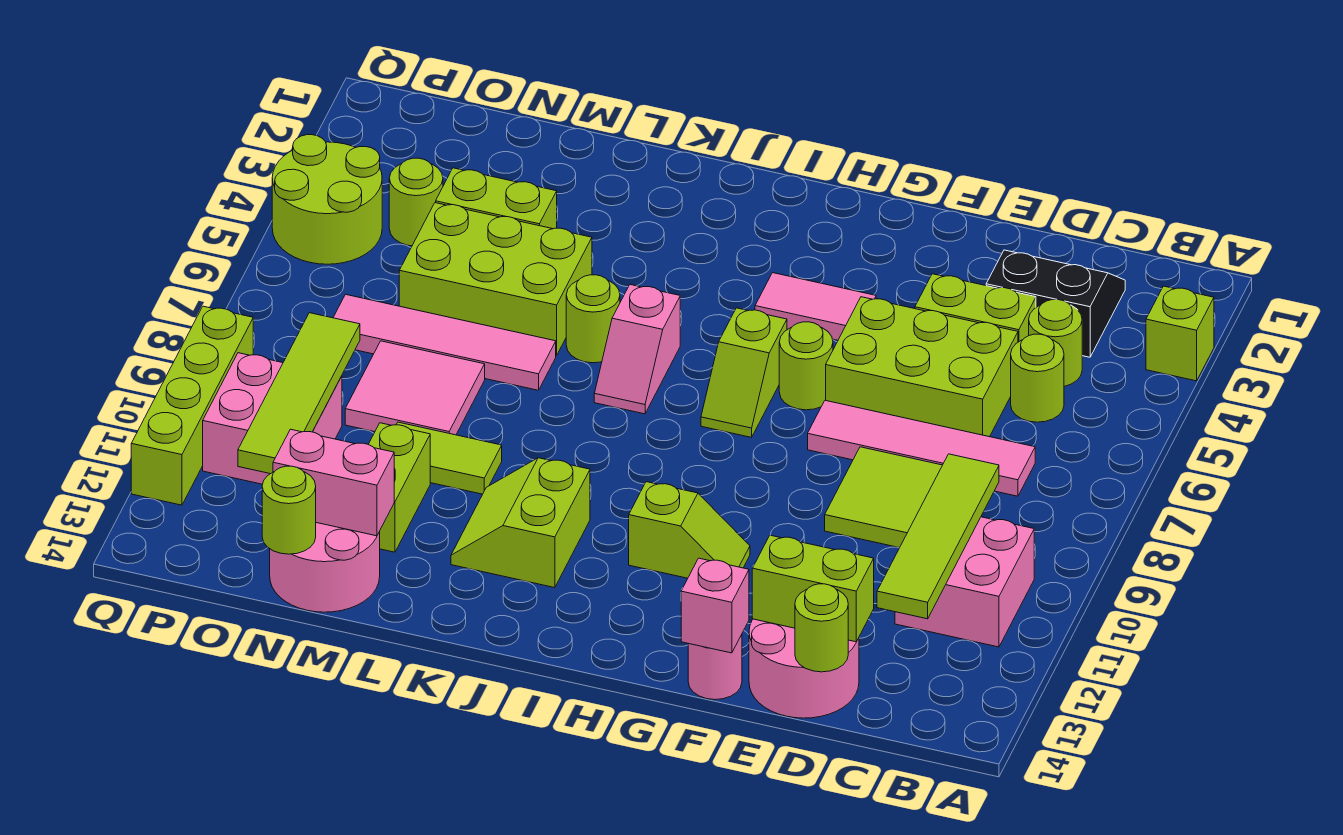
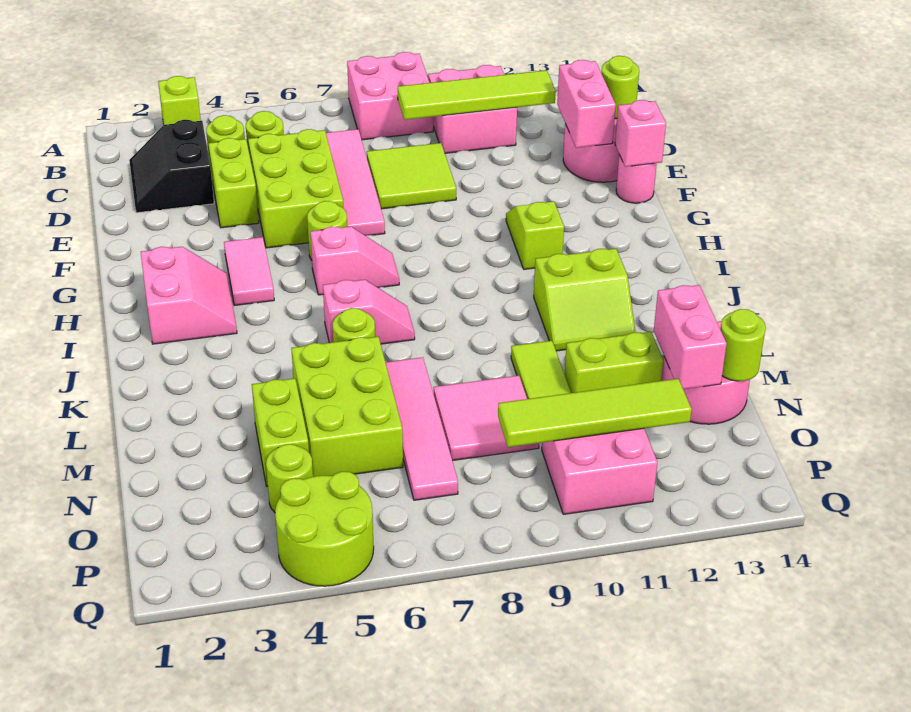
none -> pink brick A8:B9 level 1
lime brick D13:E13 level 2 -> pink brick D13:E13 level 2
none -> pink slope H2:I3 level 1 top 2
lime slope H6:H7 level 1 top 6 -> pink slope H6:H7 level 1 top 6
lime brick Q9:Q12 level 1 -> none

